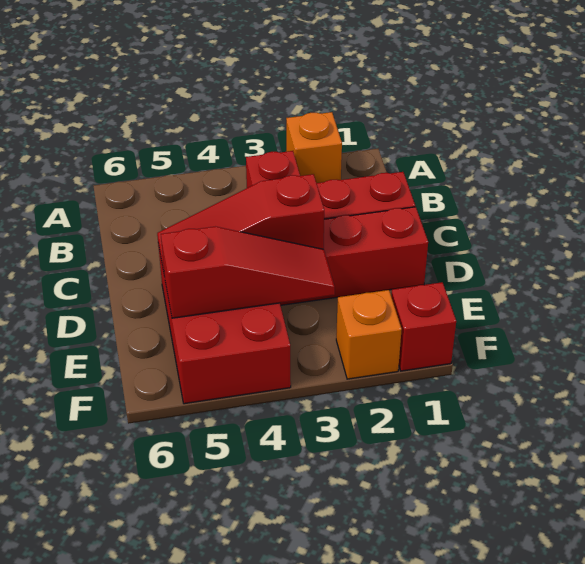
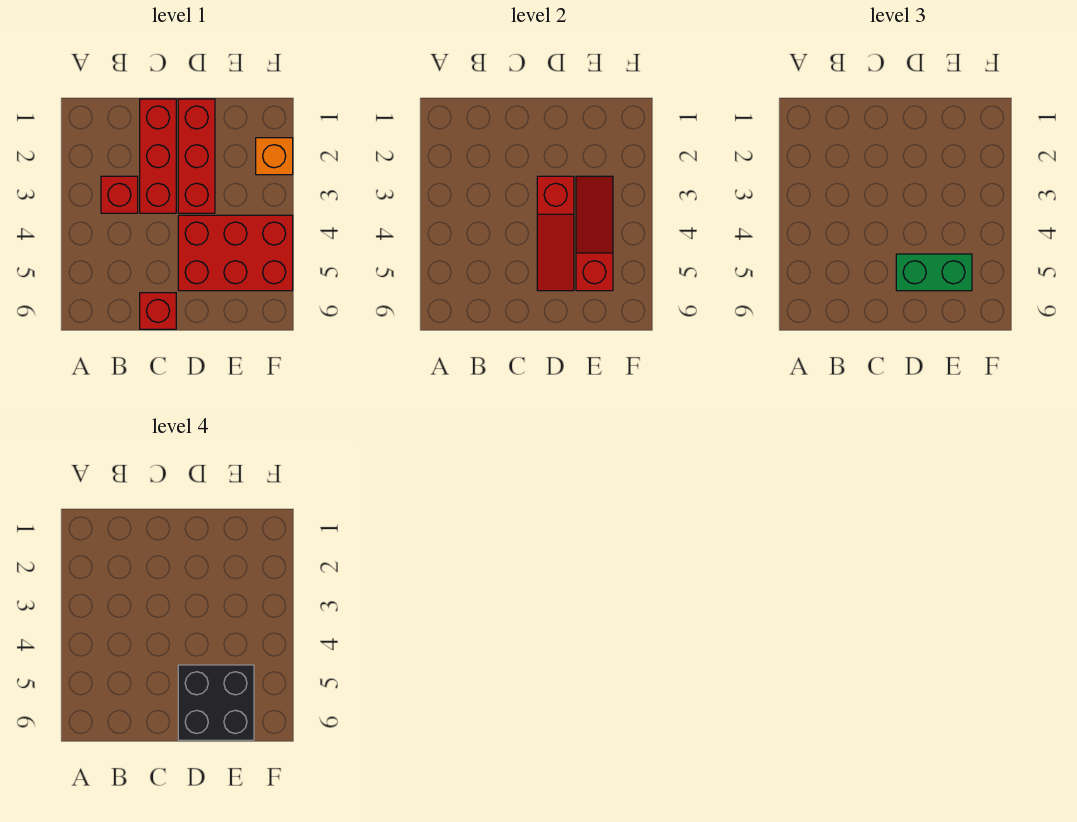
orange brick A2 level 1 -> none
none -> green brick D5:E5 level 3
none -> black brick D5:E6 level 4
red brick F1 level 1 -> red brick C6 level 1

